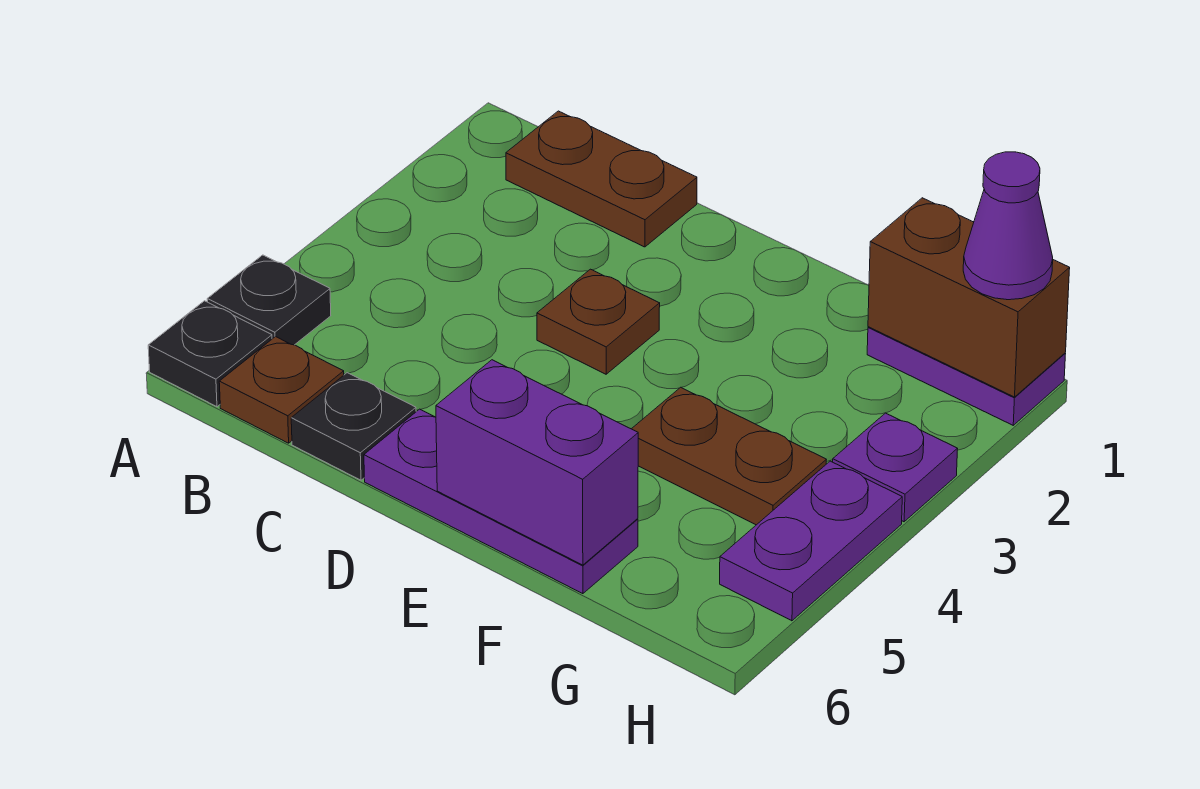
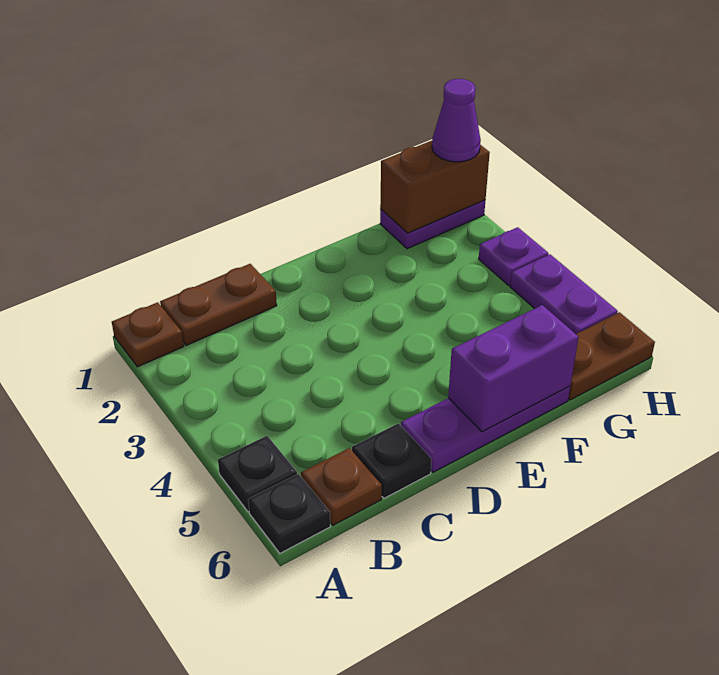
brown plate D3 level 1 -> brown plate A1 level 1
brown plate F4:G4 level 1 -> brown plate G6:H6 level 1

